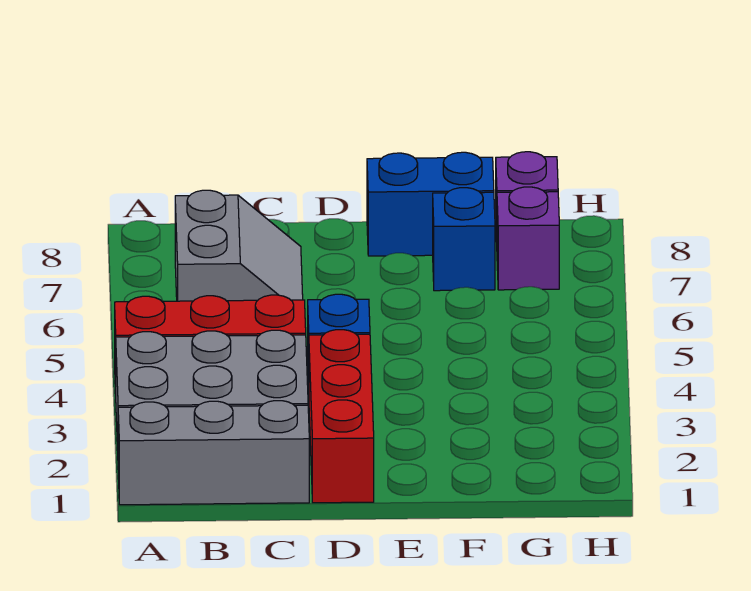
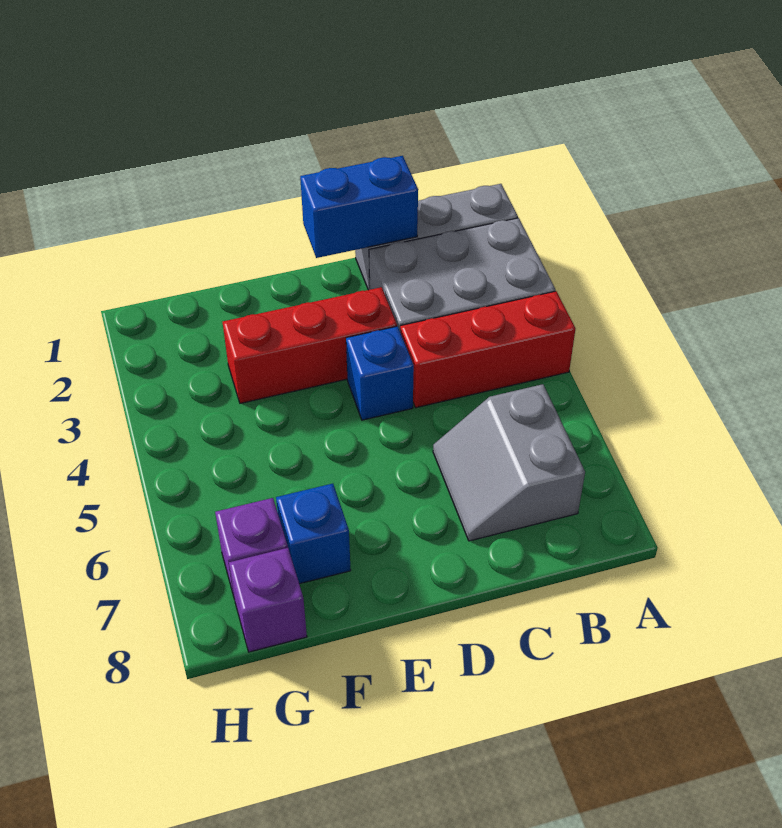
red brick D1:D3 level 1 -> red brick D3:F3 level 1
blue brick E8:F8 level 1 -> blue brick C1:D1 level 2

